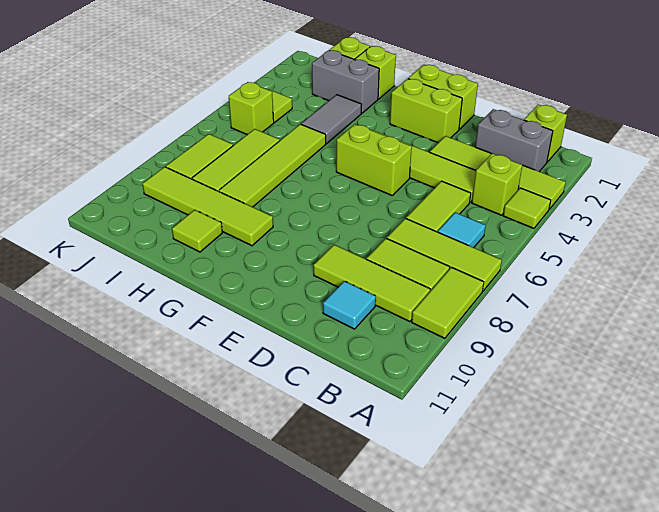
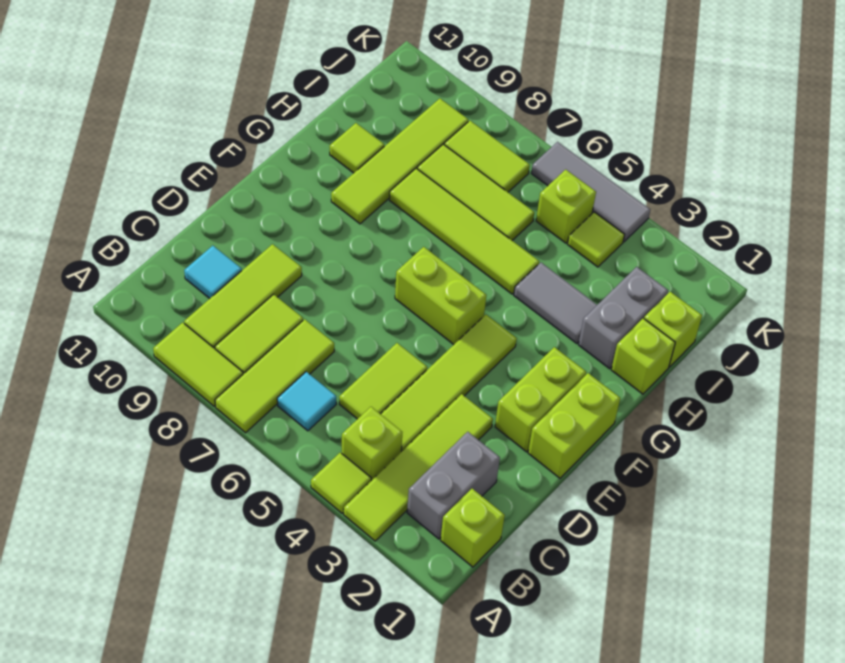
lime tile C5:C6 level 1 -> lime tile C5:D5 level 1
lime brick E5:F5 level 1 -> lime brick F5:F6 level 1
none -> grey tile K4:K6 level 1

